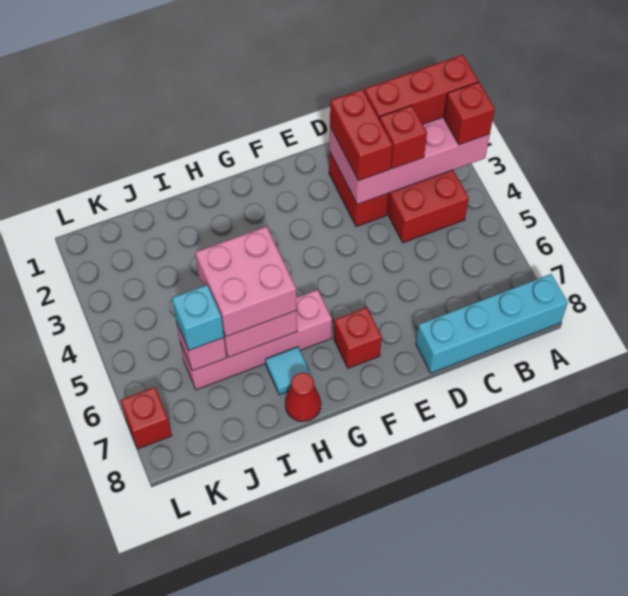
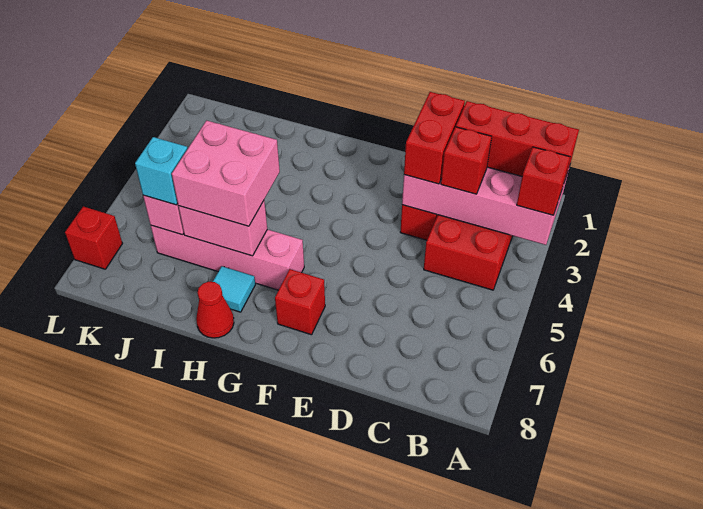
cyan brick A8:D8 level 1 -> none

